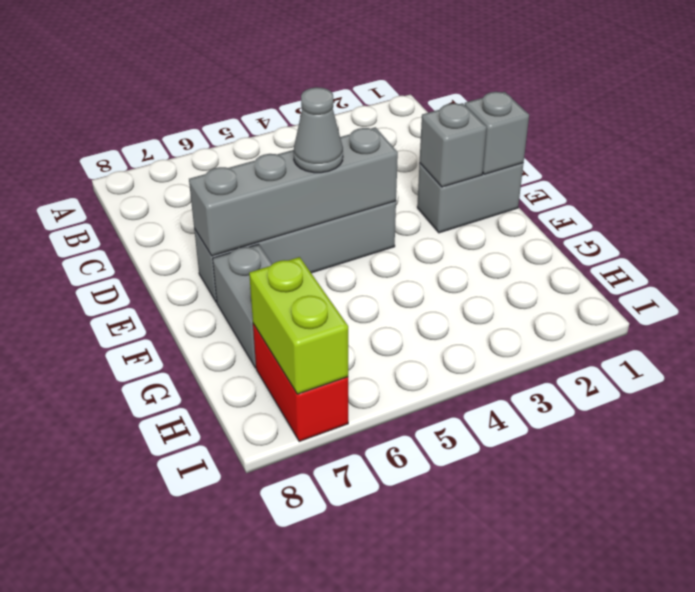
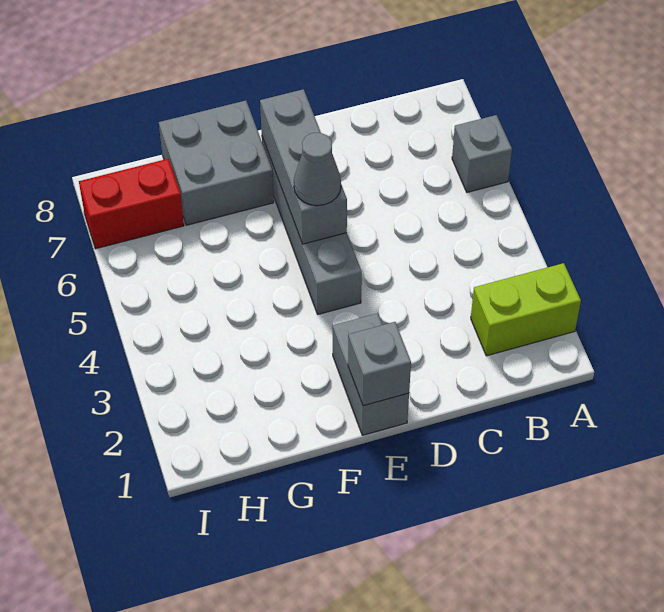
grey brick E2 level 2 -> grey brick A6 level 1
grey brick E4:E7 level 2 -> grey brick E5:E7 level 2
grey brick F7:G7 level 1 -> grey brick F7:G8 level 1
lime brick H7:I7 level 2 -> lime brick A2:B2 level 1

